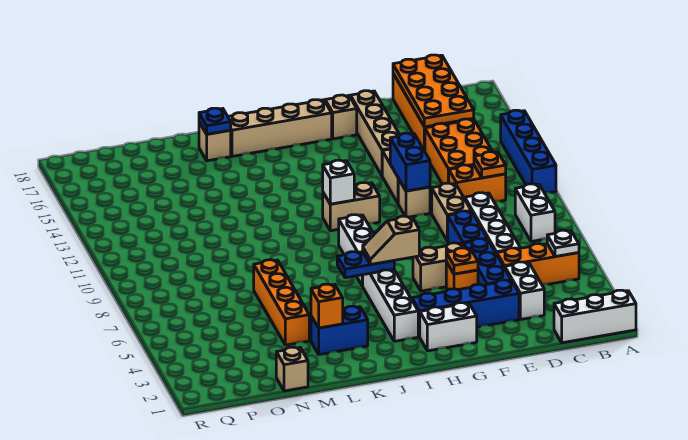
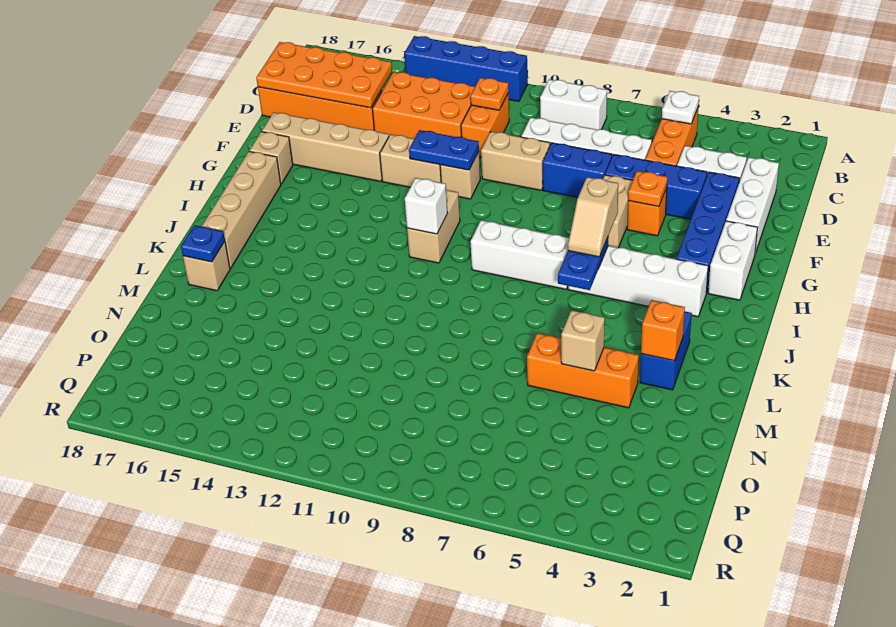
white brick A1:C1 level 1 -> white brick D2:F2 level 1
blue brick F11:F12 level 2 -> blue plate F11:F12 level 2
orange brick M4:M7 level 1 -> orange brick M4:M6 level 1
tan brick N1 level 1 -> tan brick M5 level 2

